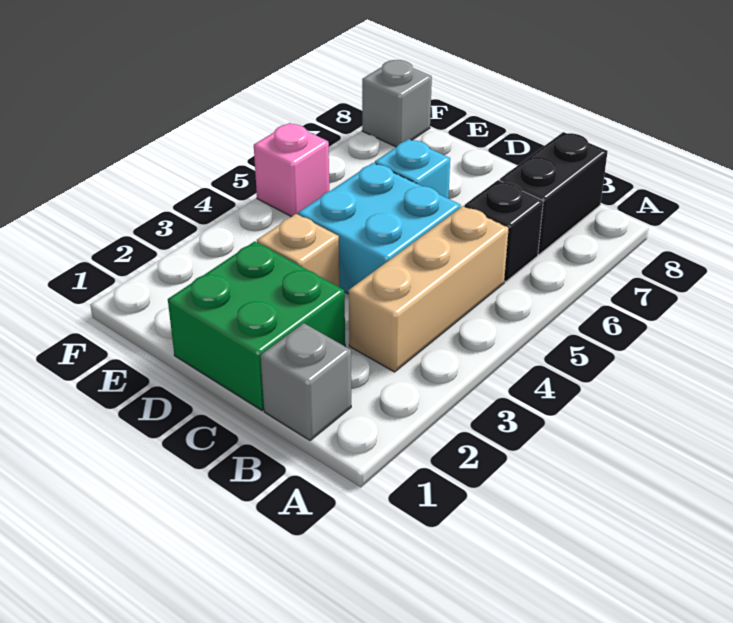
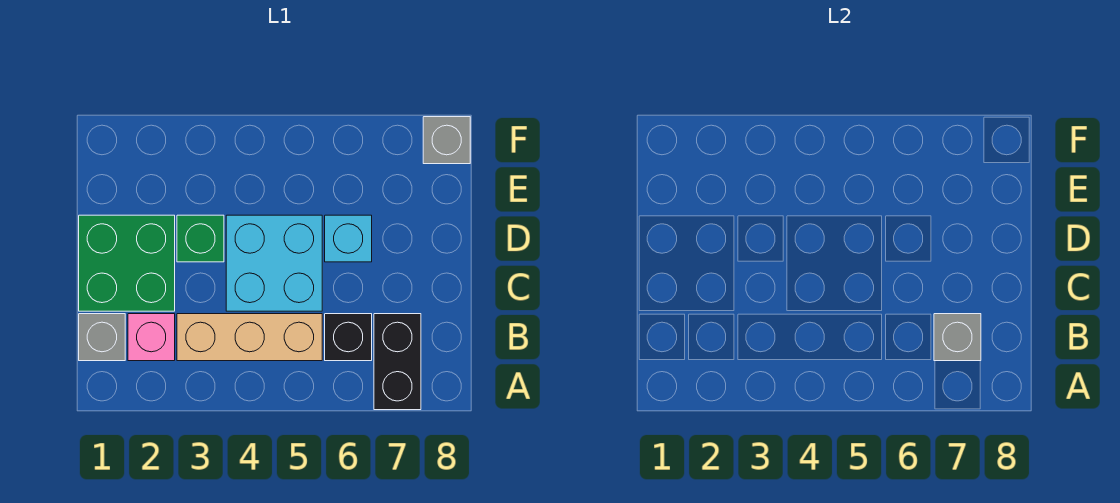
black brick B7:B8 level 1 -> black brick A7:B7 level 1
none -> grey brick B7 level 2
tan brick D3 level 1 -> green brick D3 level 1
pink brick F5 level 1 -> pink brick B2 level 1

